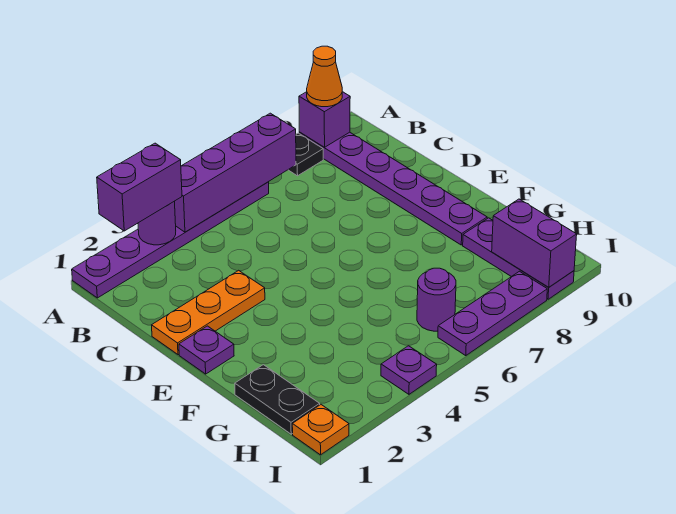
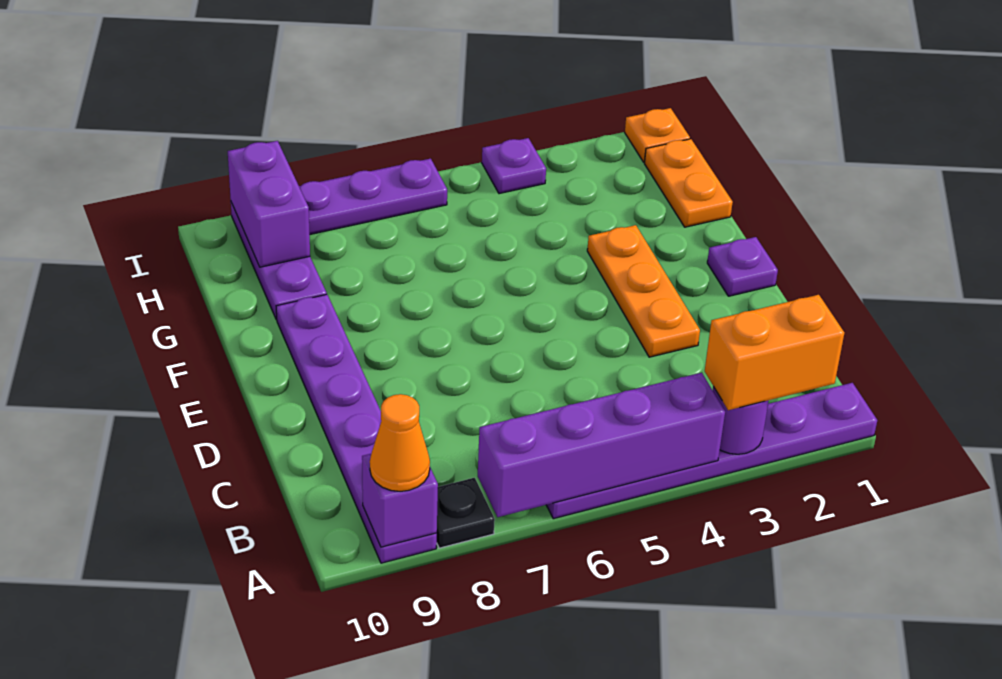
purple brick A2:A3 level 3 -> orange brick A2:A3 level 3
orange plate D1:D3 level 1 -> orange plate D3:F3 level 1
black plate G1:H1 level 1 -> orange plate G1:H1 level 1
purple round brick H6 level 1 -> none

